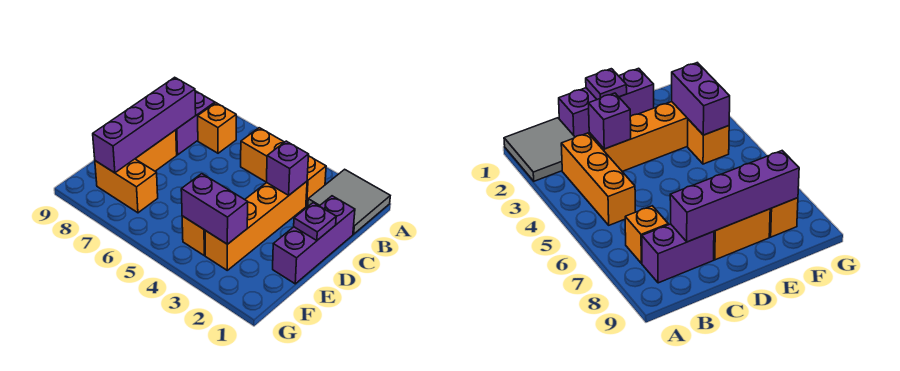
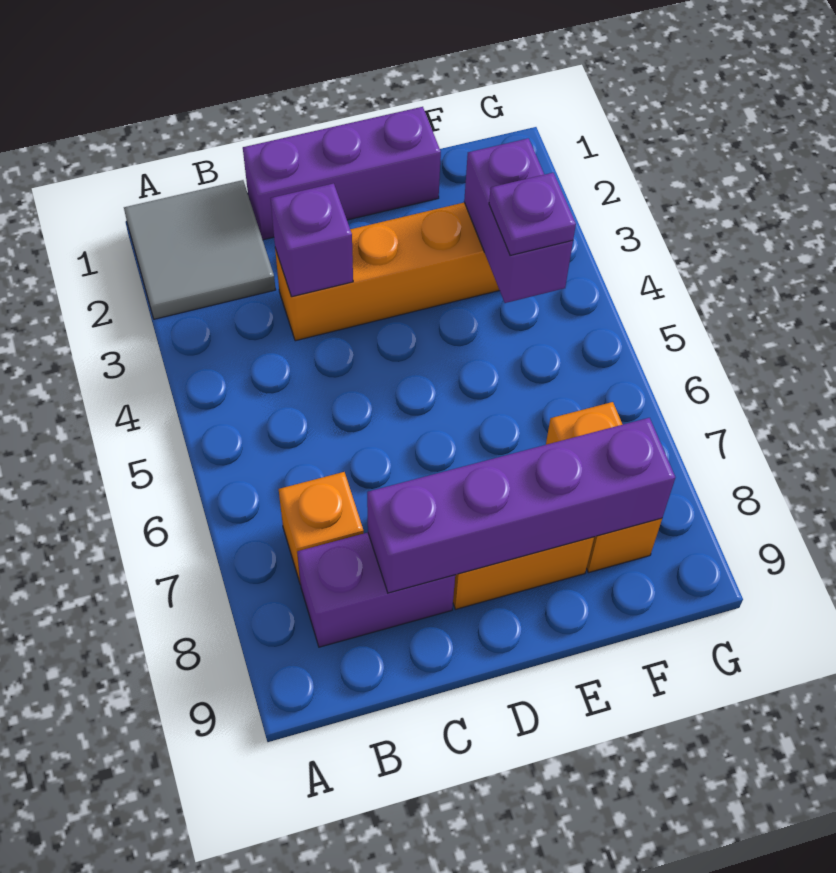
orange brick B3:B5 level 1 -> none
purple plate D1 level 2 -> purple plate F4 level 3
orange brick F4 level 1 -> none

